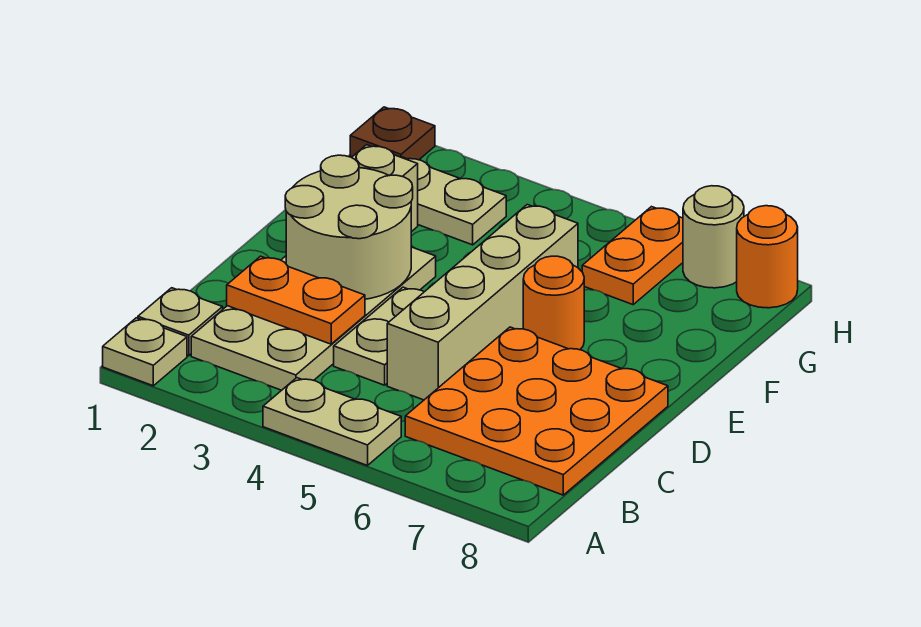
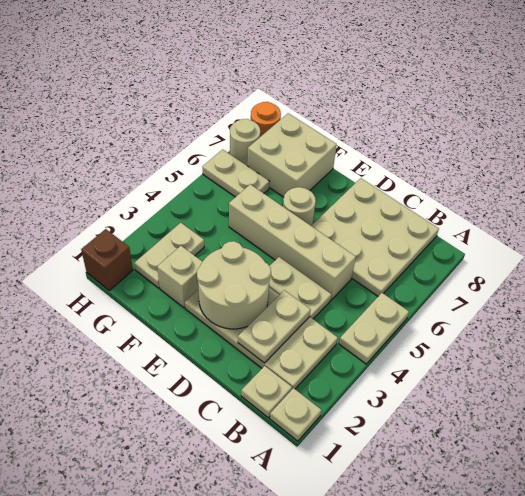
orange plate B6:D8 level 1 -> tan plate B6:D8 level 1
orange plate C2:C3 level 2 -> tan plate C2:C3 level 2
orange round brick E6 level 1 -> tan round brick E6 level 1
none -> tan brick F7:G8 level 1
orange plate G6:H6 level 1 -> tan plate G6:H6 level 1
brown plate H1 level 1 -> brown brick H1 level 1

